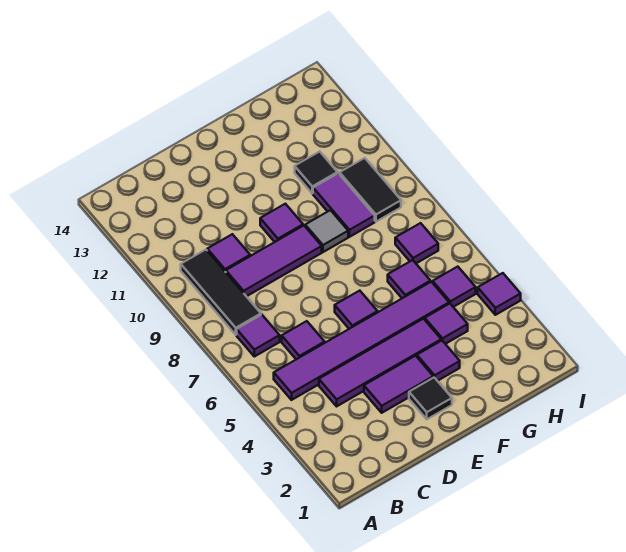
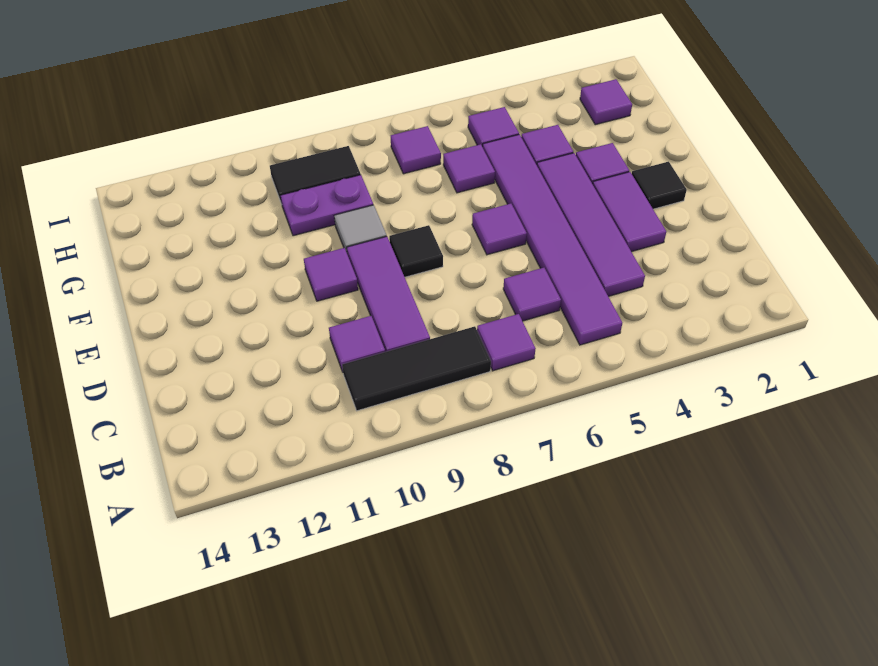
purple tile G9:G10 level 1 -> purple plate G9:G10 level 1
black tile G11 level 1 -> black tile E8 level 1
purple tile I4 level 1 -> purple tile H2 level 1

